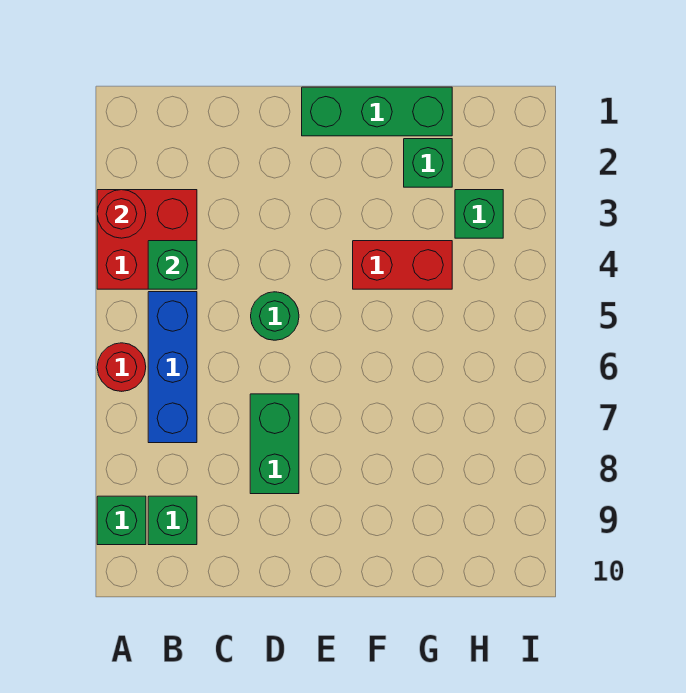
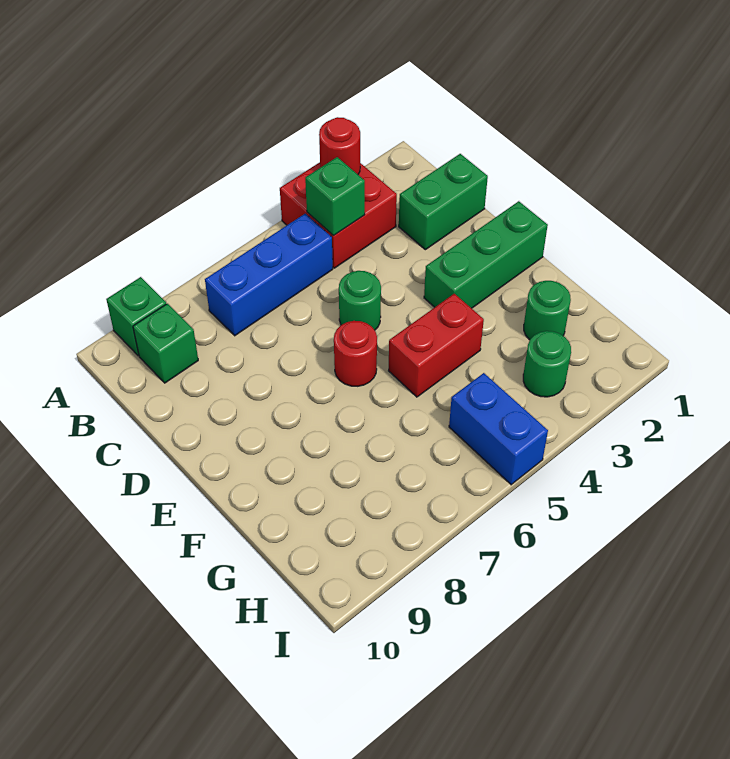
red round brick A6 level 1 -> red round brick E6 level 1
green brick D7:D8 level 1 -> green brick C1:C2 level 1
green brick E1:G1 level 1 -> green brick E1:E3 level 1
red brick F4:G4 level 1 -> red brick F4:F5 level 1
green brick G2 level 1 -> green round brick G2 level 1
green brick H3 level 1 -> green round brick H3 level 1
none -> blue brick H5:I5 level 1

